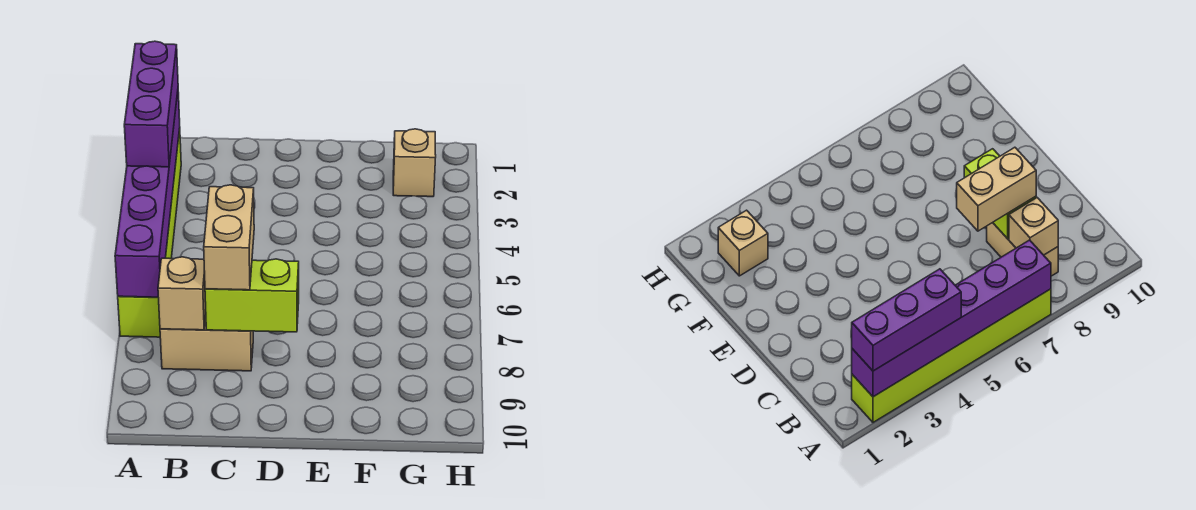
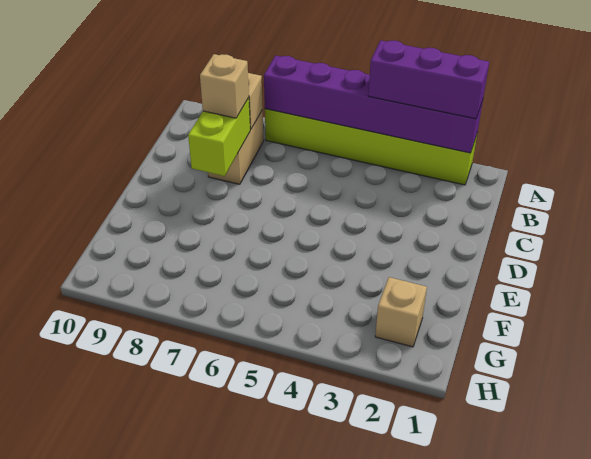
tan brick C7:C8 level 3 -> tan brick C8 level 3

